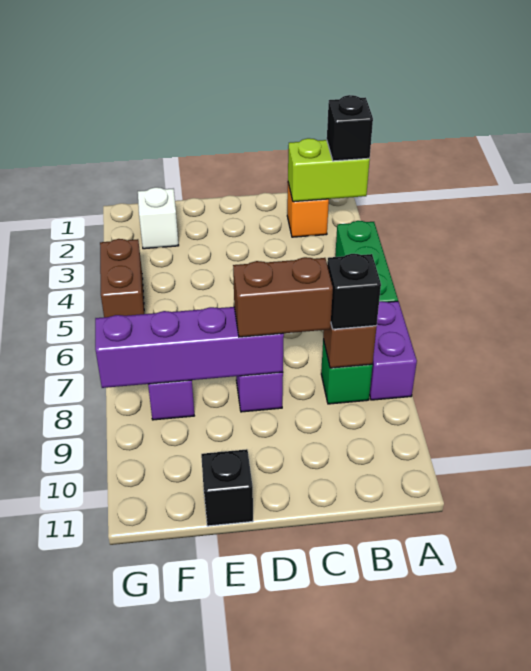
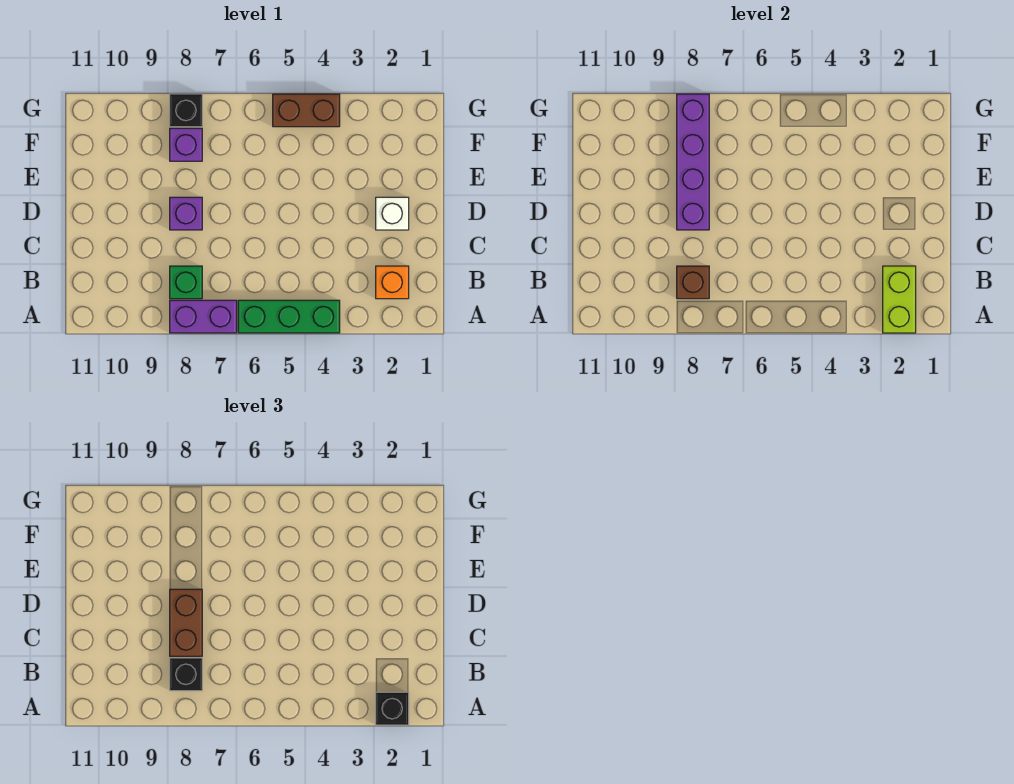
black brick E11 level 1 -> black brick G8 level 1
white brick F2 level 1 -> white brick D2 level 1

